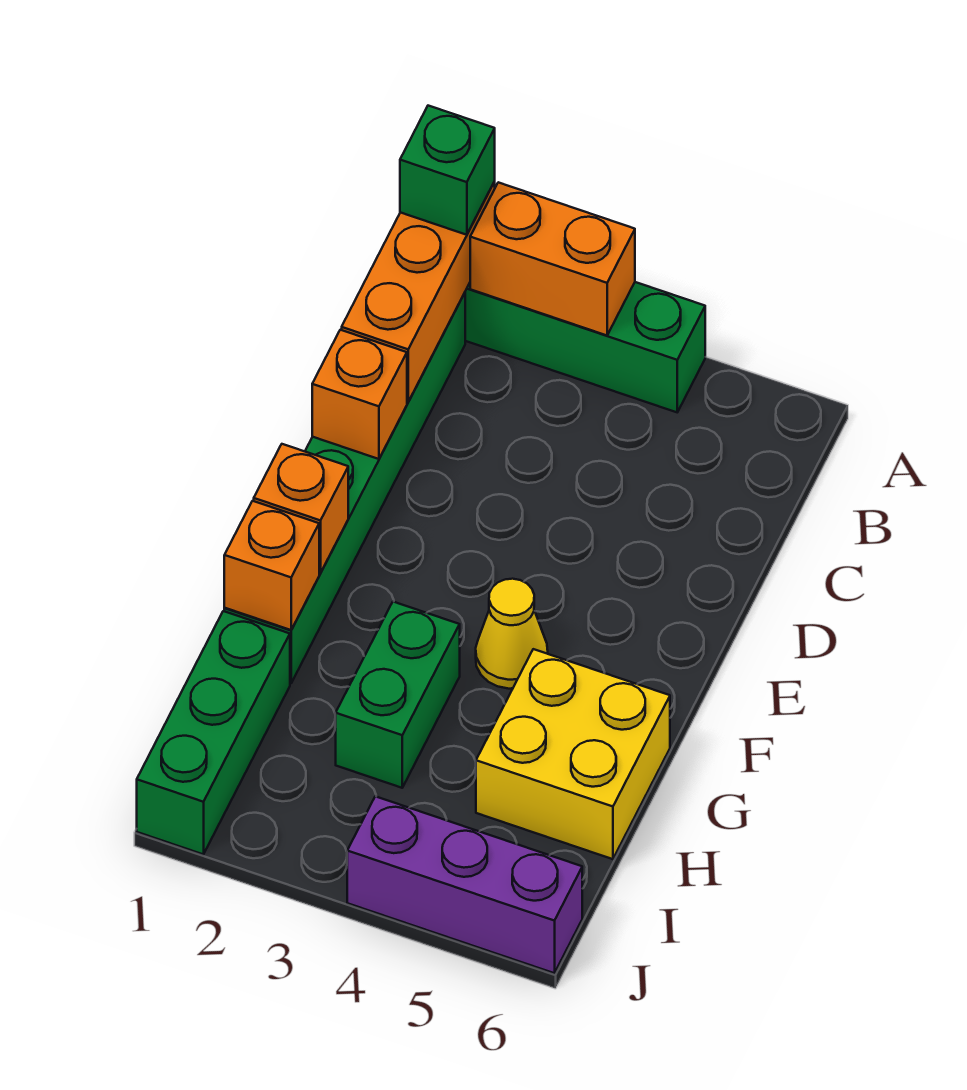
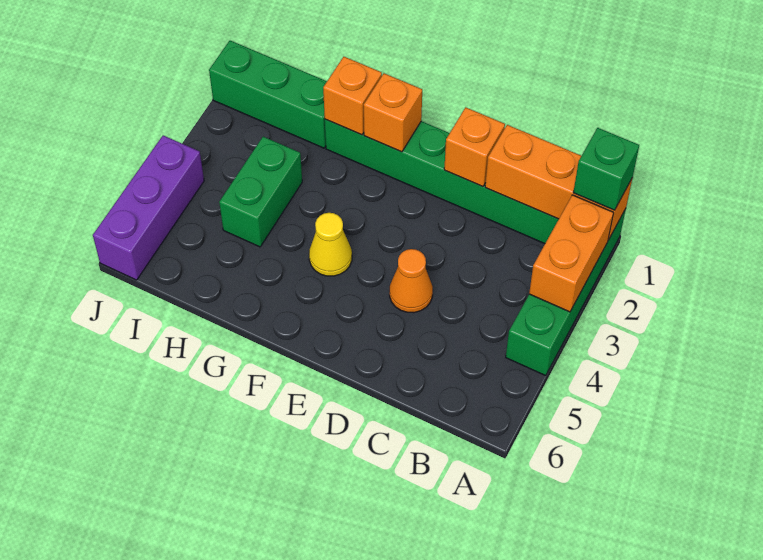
none -> orange cone D4 level 1
green brick G3:H3 level 1 -> green brick H3:H4 level 1
yellow brick G5:H6 level 1 -> none

